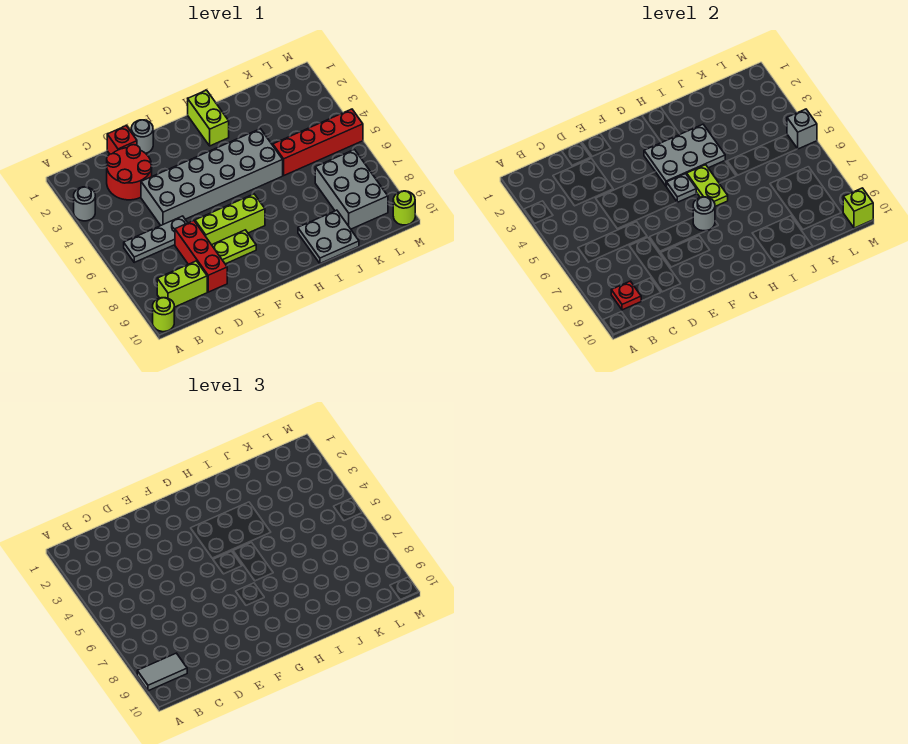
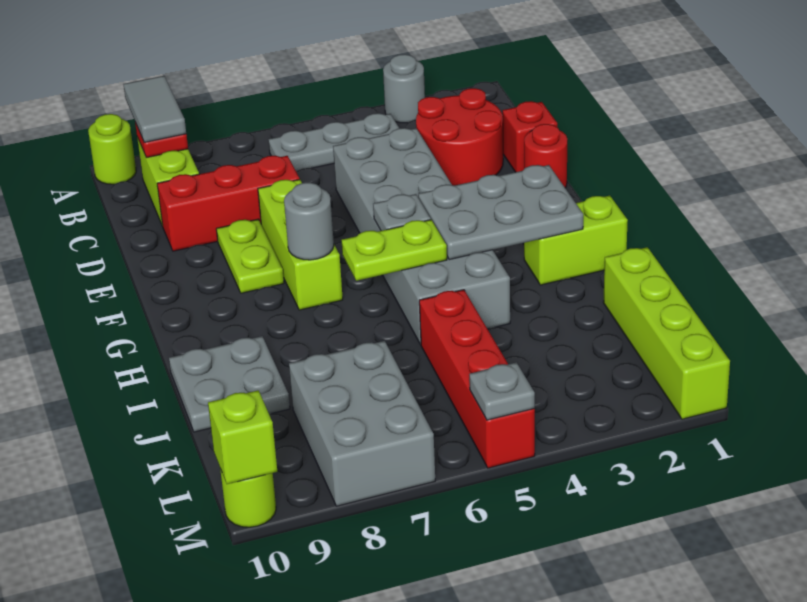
grey plate B6:D6 level 1 -> grey plate B4:B6 level 1
grey round brick E1 level 1 -> red round brick E1 level 1
grey plate G3:I4 level 2 -> grey plate G2:H4 level 2
none -> lime brick J1:M1 level 1
grey brick K7:L9 level 1 -> grey brick K7:M8 level 1
grey brick M5 level 2 -> grey plate M5 level 2

